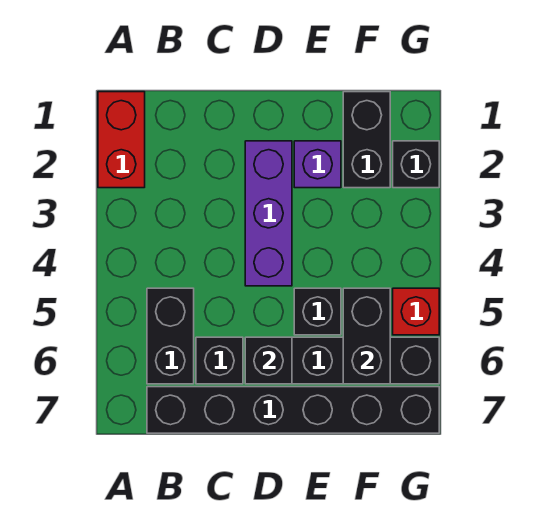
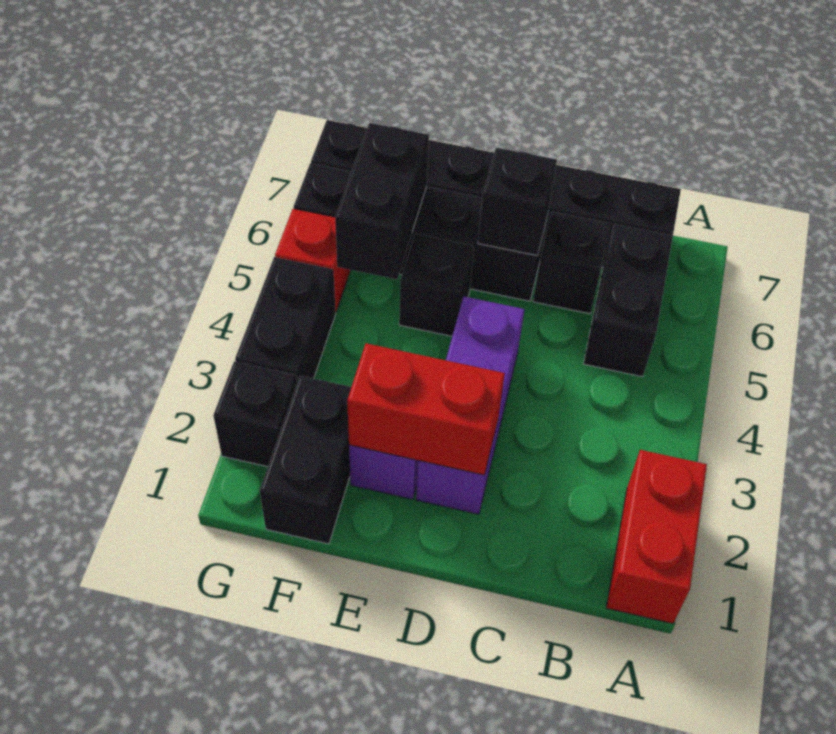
none -> red brick D2:E2 level 2
none -> black brick G3:G4 level 1

